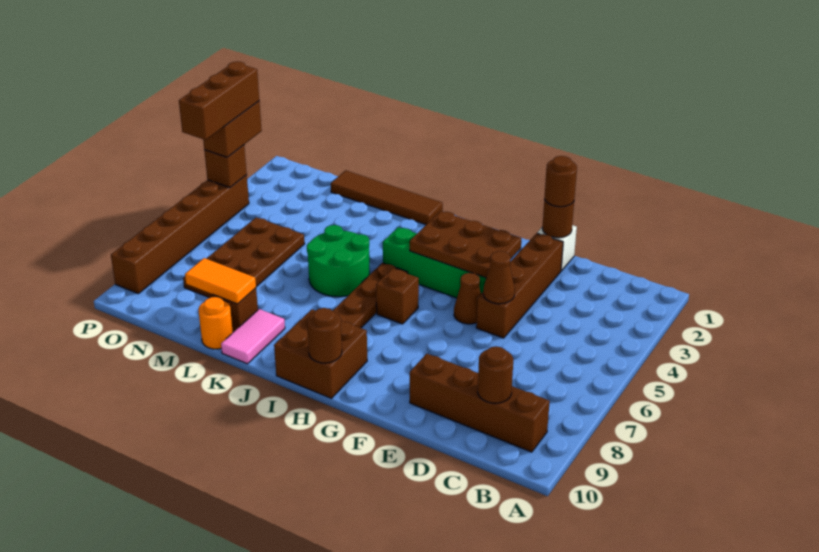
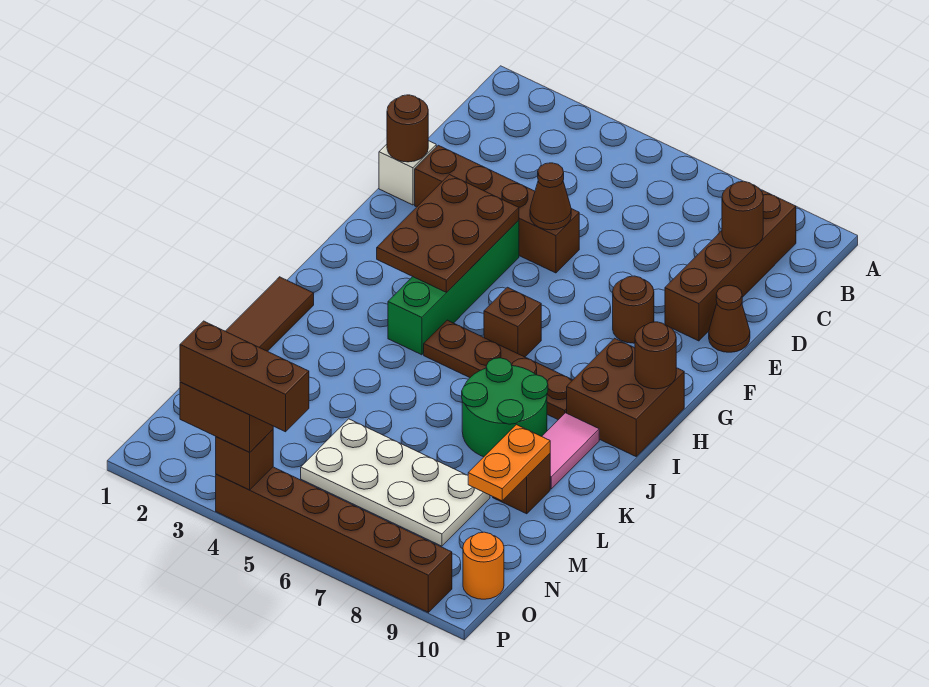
brown round brick E1 level 3 -> brown round brick F8 level 1
brown cone F5 level 1 -> brown cone E10 level 1
green round brick J5:K6 level 1 -> green round brick J7:K8 level 1
pink tile K9:K10 level 1 -> pink tile J9:K9 level 1
orange tile L9:M9 level 2 -> orange plate L9:M9 level 2
orange round brick L10 level 1 -> orange round brick O10 level 1
brown plate M5:N8 level 1 -> white plate M5:N8 level 1

